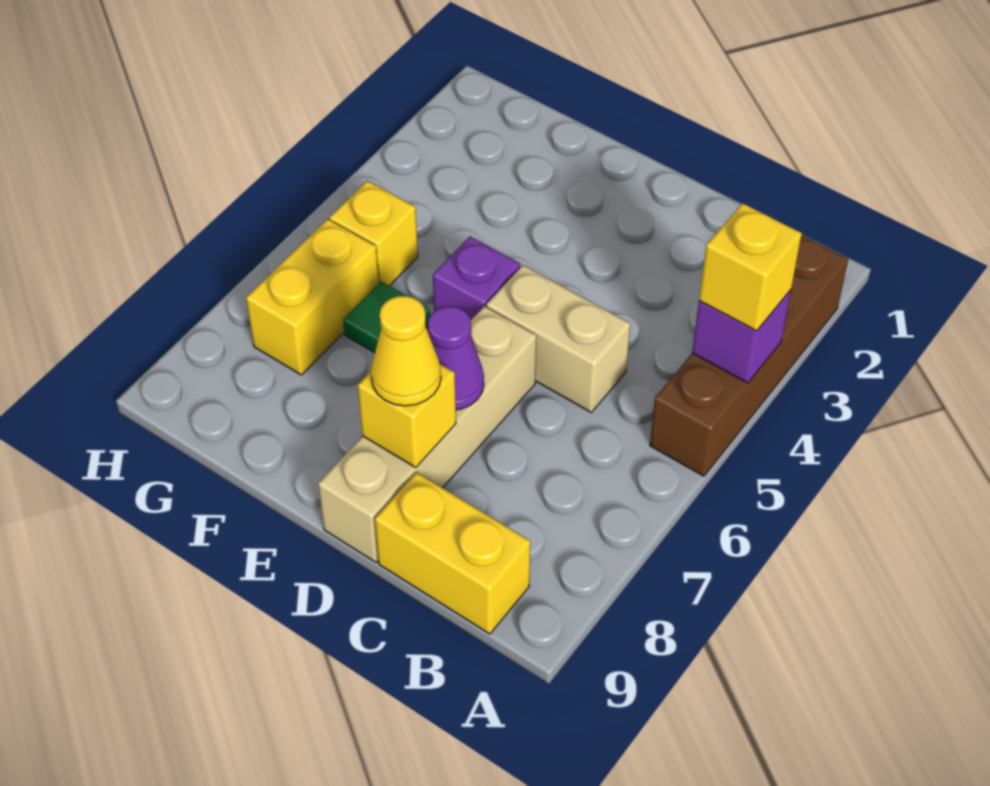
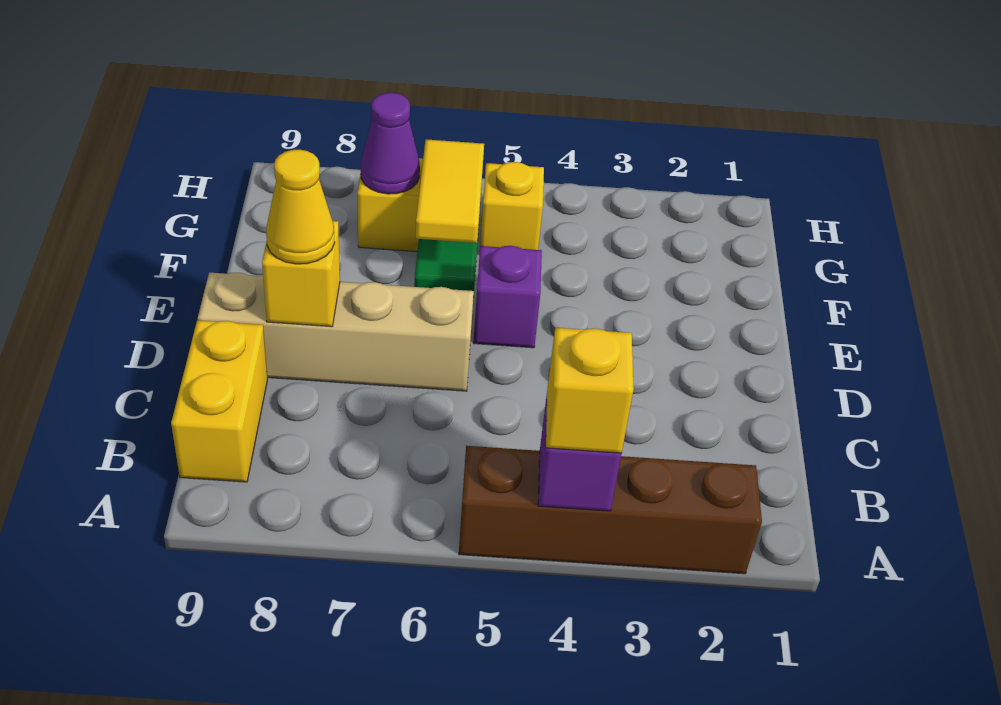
tan brick C5:D5 level 1 -> none
purple cone D7 level 2 -> purple cone G7 level 2
none -> yellow tile F6:G6 level 2

